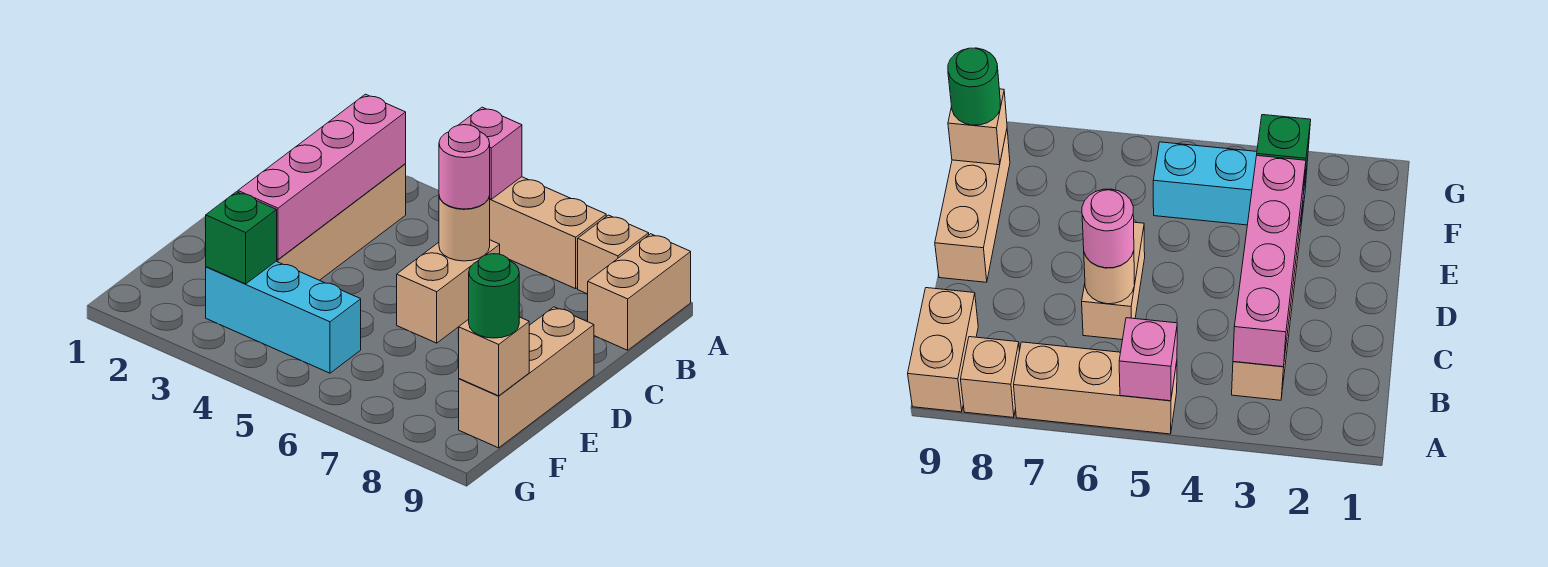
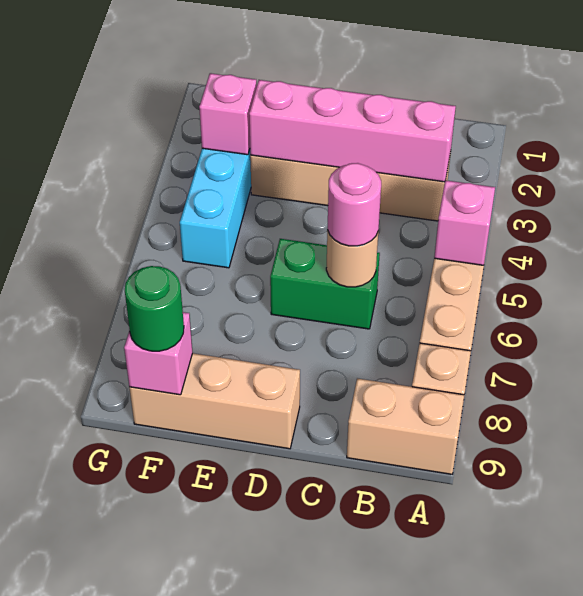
tan brick C6:D6 level 1 -> green brick C6:D6 level 1
green brick F3 level 2 -> pink brick F3 level 2
tan brick F9 level 2 -> pink brick F9 level 2

